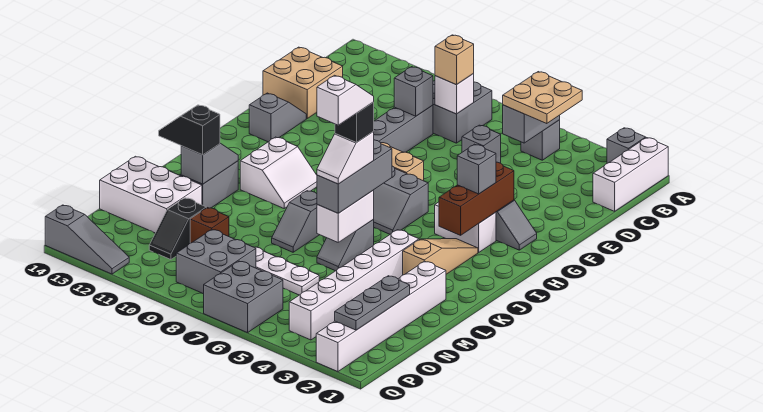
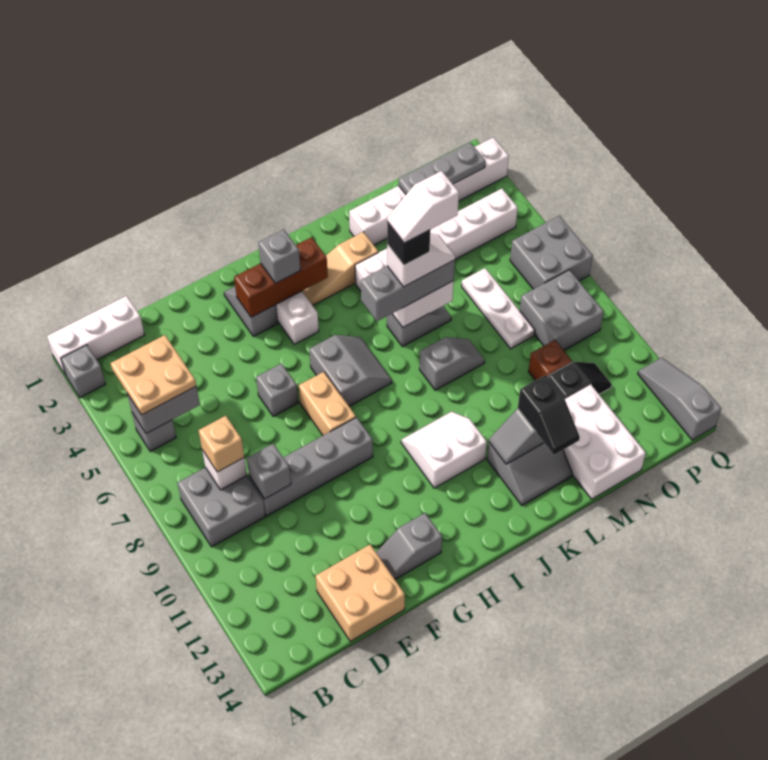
grey brick D6 level 1 -> grey brick F6 level 1

